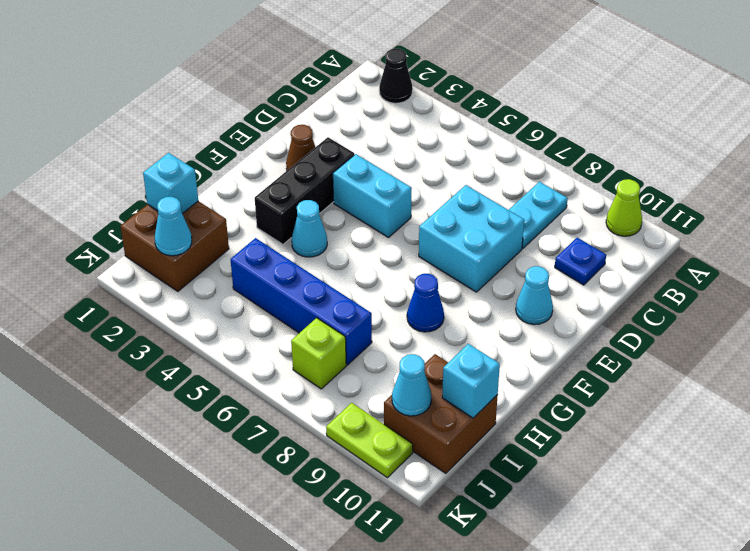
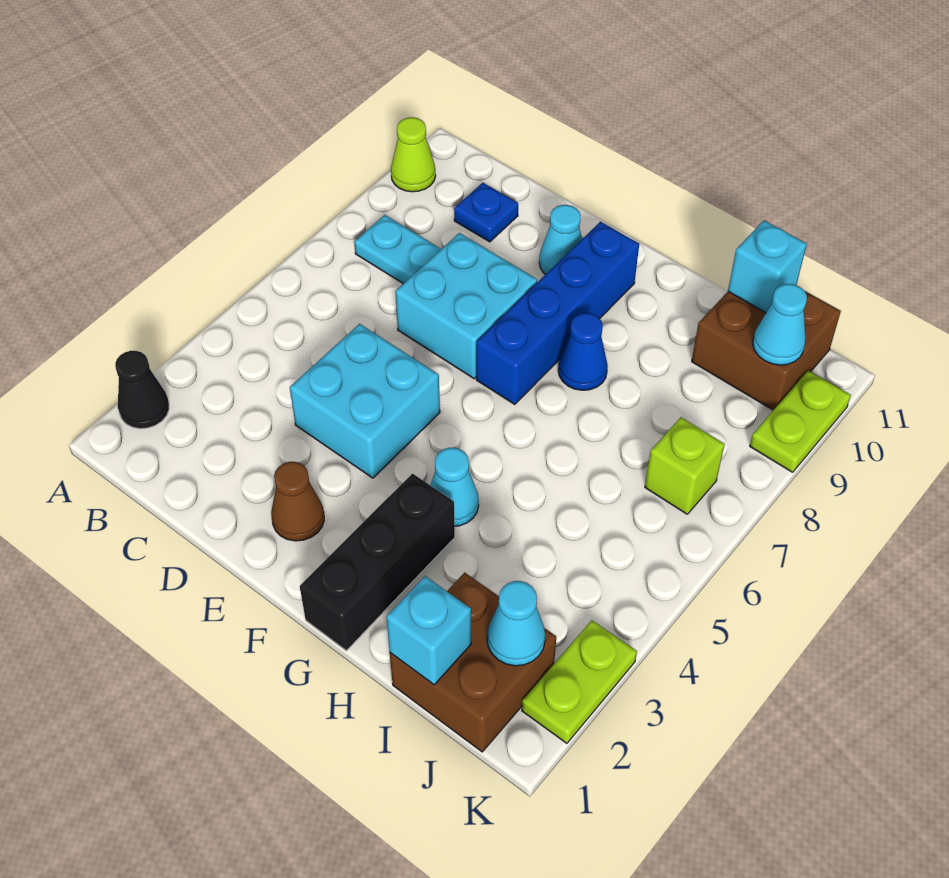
black brick E3:G3 level 1 -> black brick G1:G3 level 1
cyan brick E4:E5 level 1 -> cyan brick D4:E5 level 1
blue brick I4:I7 level 1 -> blue brick F7:F10 level 1
none -> lime plate K2:K3 level 1

